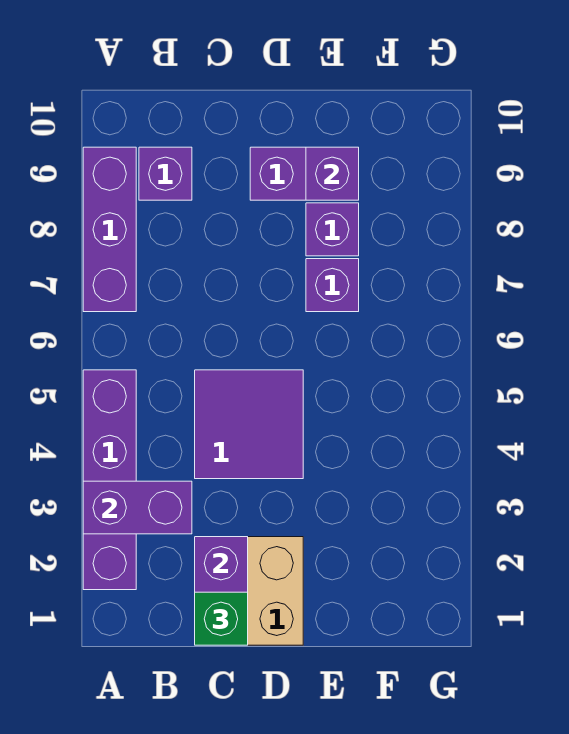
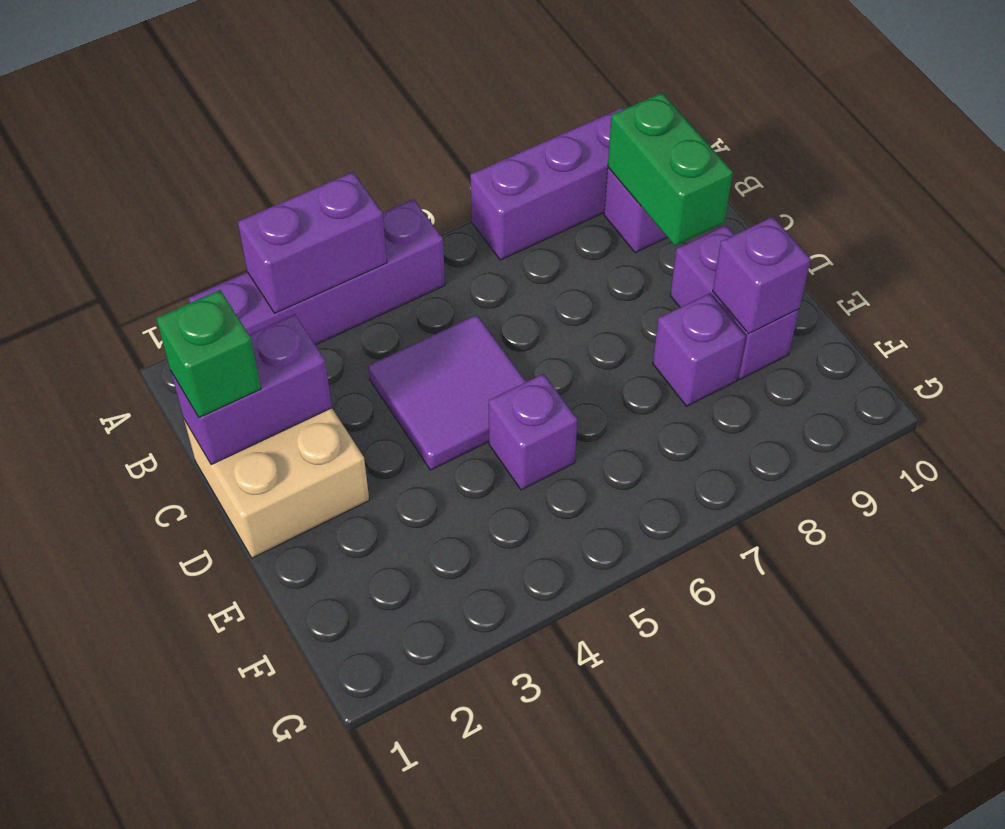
purple brick A3:B3 level 2 -> purple brick A3:A4 level 2
none -> green brick B9:C9 level 2
purple brick E7 level 1 -> purple brick E5 level 1

